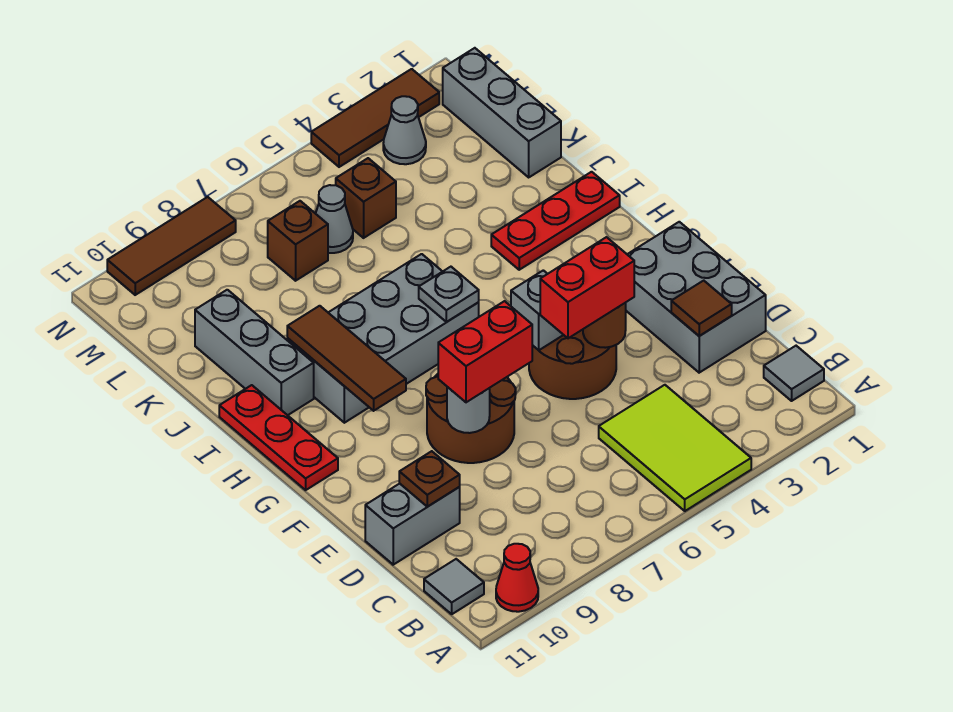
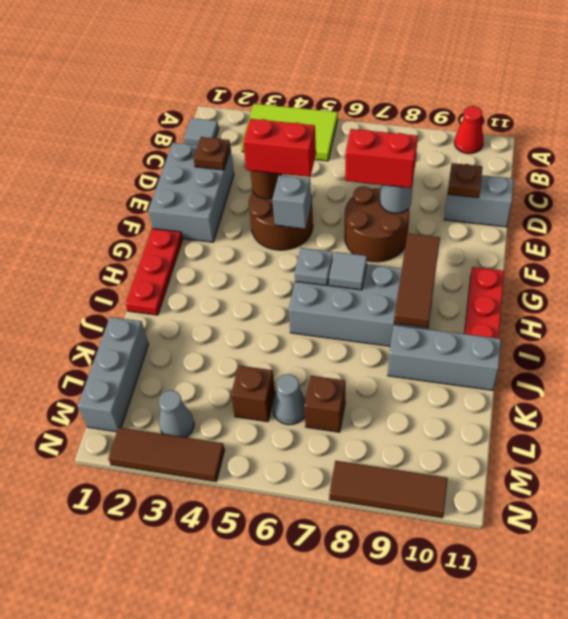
lime tile A4:C5 level 1 -> lime tile A3:B5 level 1
grey tile B11 level 1 -> grey tile H7 level 2
brown tile D2 level 2 -> brown plate D2 level 2
red plate I1:I3 level 1 -> red plate G1:I1 level 1
grey brick I10:K10 level 1 -> grey brick J9:J11 level 1

